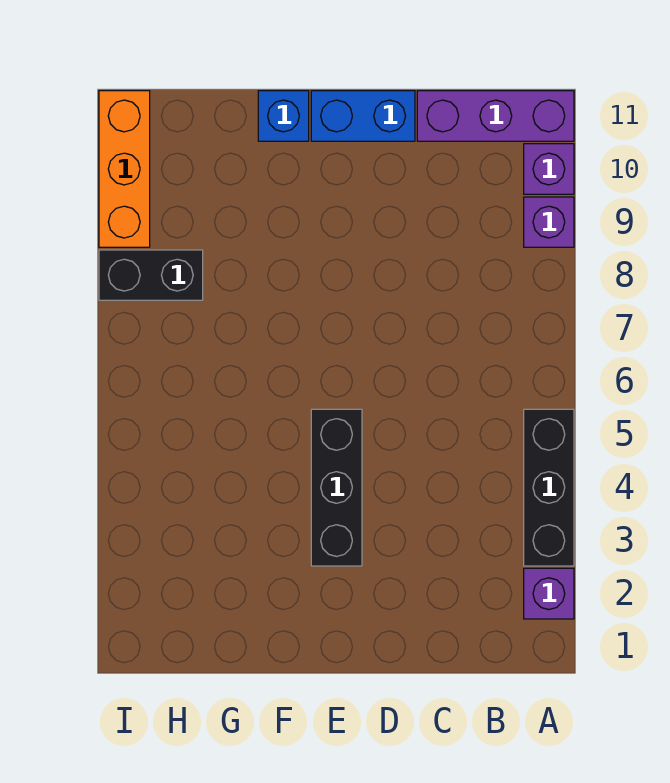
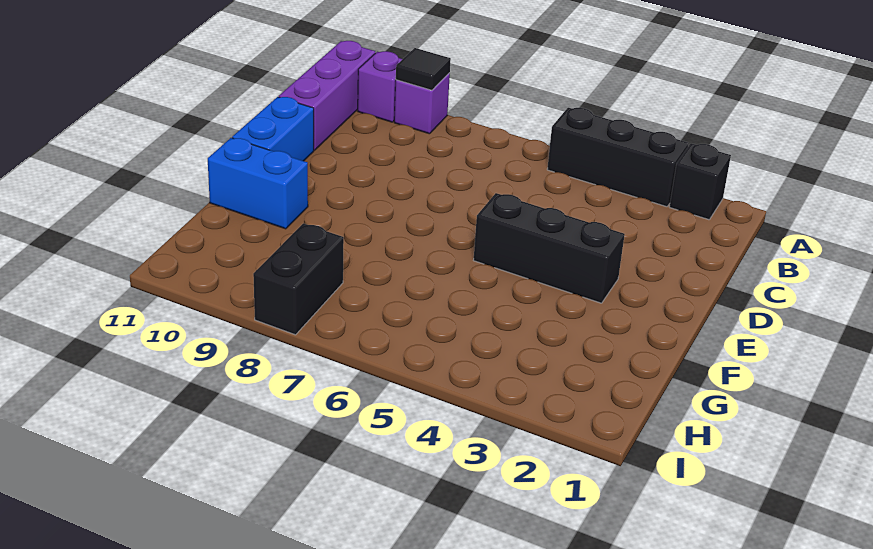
purple brick A2 level 1 -> black brick A2 level 1
none -> black tile A9 level 2
blue brick F11 level 1 -> blue brick F10:F11 level 1
orange brick I9:I11 level 1 -> none

